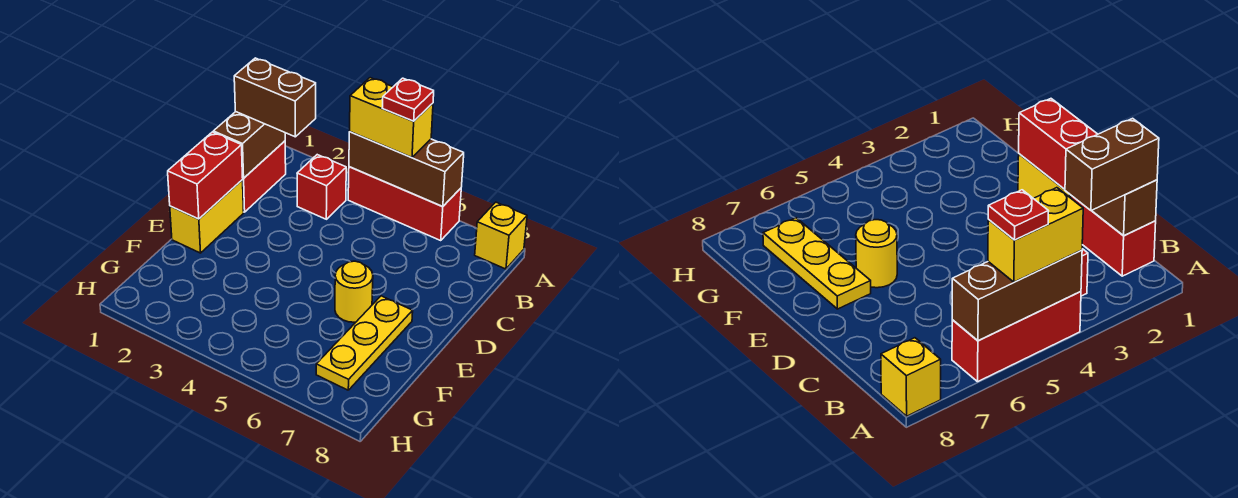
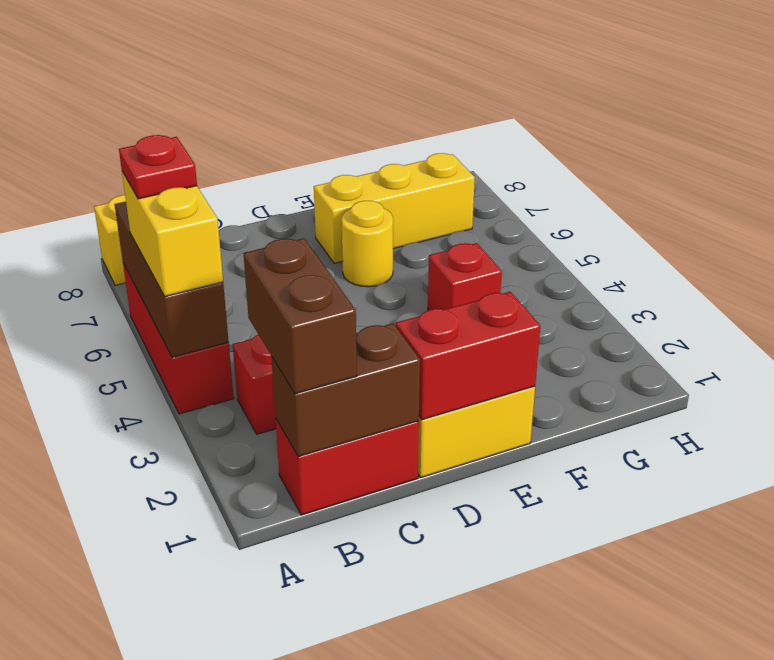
yellow plate E7:G7 level 1 -> yellow brick E7:G7 level 1
none -> red brick F4 level 1

